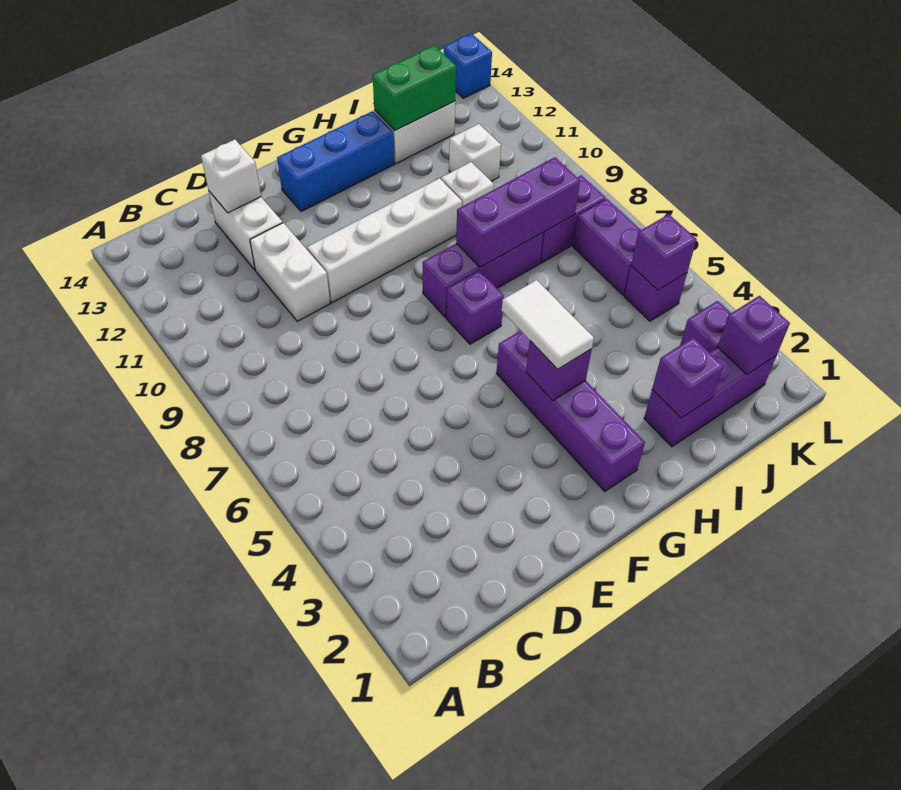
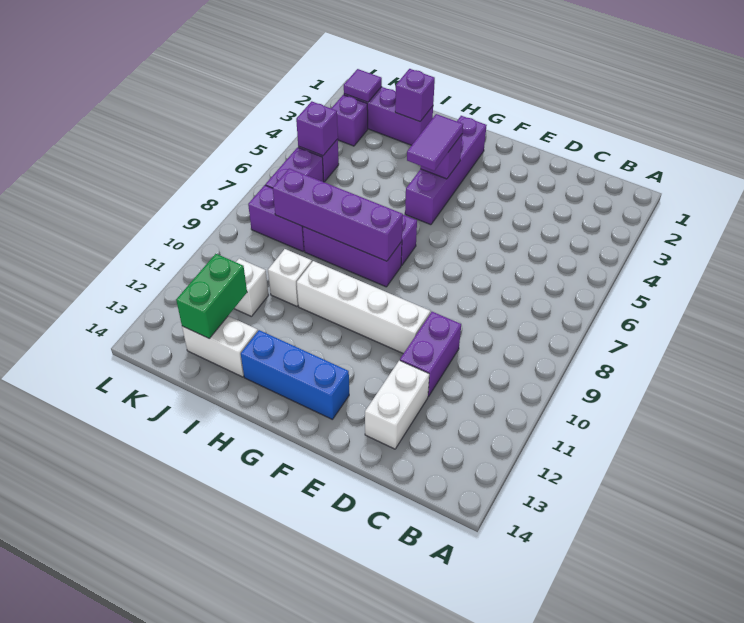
white brick D10:D11 level 1 -> purple brick D10:D11 level 1
white brick D13 level 2 -> none
white tile G4:G5 level 3 -> purple tile G4:G5 level 3
purple brick H8:J8 level 2 -> purple brick G8:J8 level 2
green brick I13:J13 level 2 -> green brick J12:J13 level 2
purple brick K2 level 2 -> purple tile K2 level 2
blue brick L14 level 1 -> none

